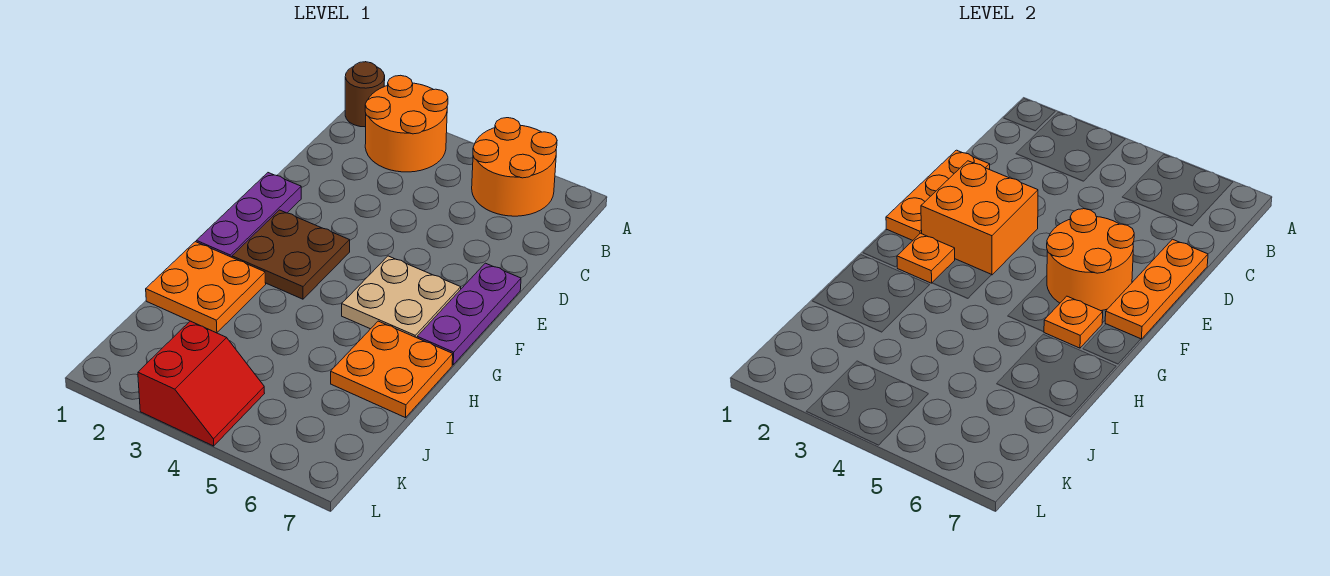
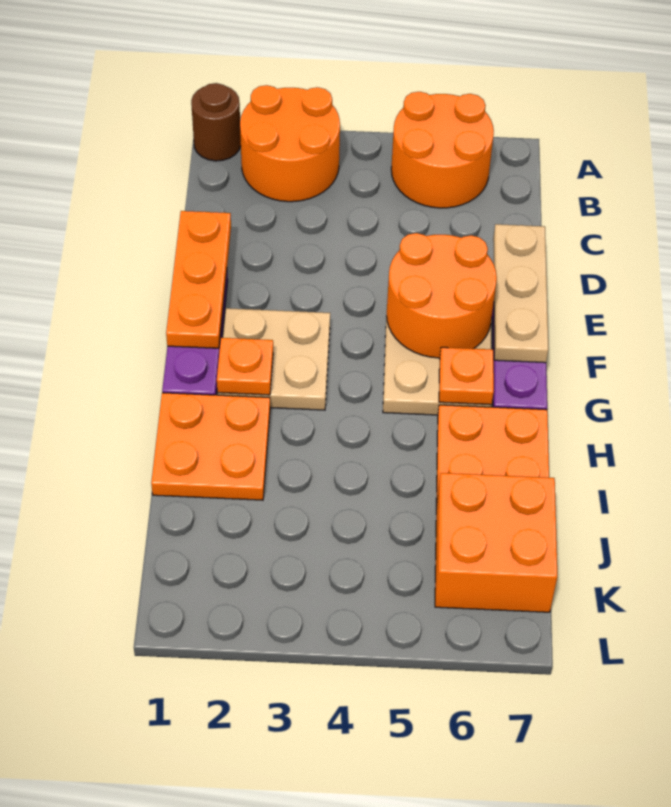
orange plate D7:F7 level 2 -> tan plate D7:F7 level 2
orange brick E2:F3 level 2 -> orange brick J6:K7 level 1
brown plate F2:G3 level 1 -> tan plate F2:G3 level 1
red slope K3:L4 level 1 top 3 -> none

